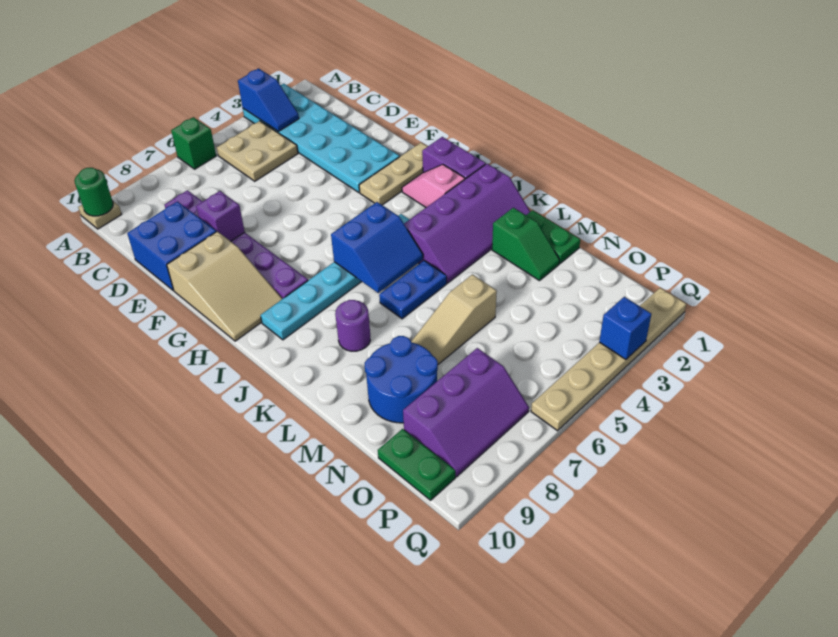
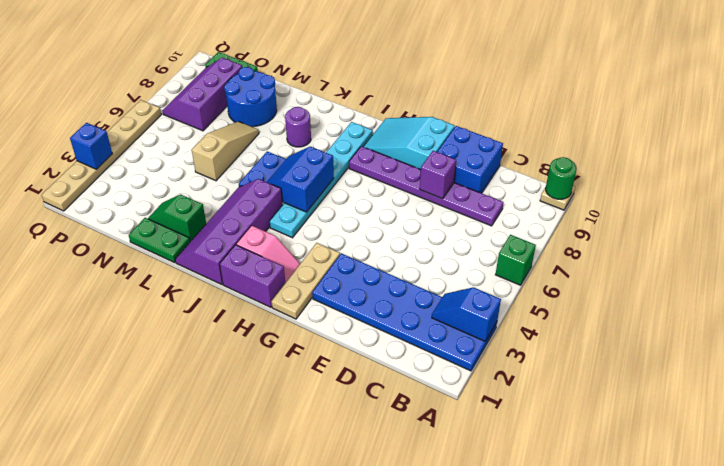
cyan plate A2:F3 level 1 -> blue plate A2:F3 level 1
tan plate B4:C5 level 1 -> none
tan slope F9:H10 level 1 top F -> cyan slope F9:H10 level 1 top F

